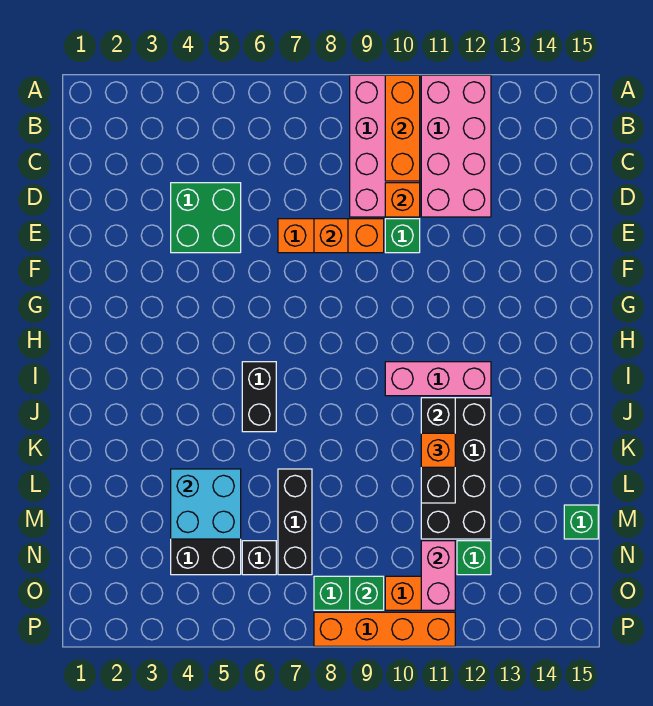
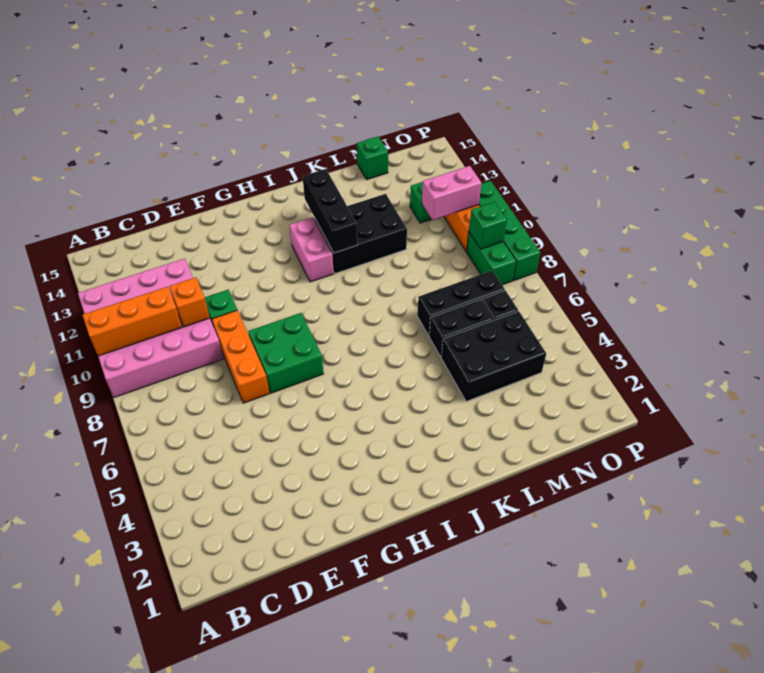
green brick D4:E5 level 1 -> green brick F7:G8 level 1
orange brick E8 level 2 -> none
black brick I6:J6 level 1 -> black brick L6:M6 level 1
pink brick I10:I12 level 1 -> pink brick I11:I12 level 1
black brick J11:M12 level 1 -> black brick J11:L12 level 1
black brick J11:L11 level 2 -> black brick J11:J13 level 2
orange brick K11 level 3 -> none
cyan brick L4:M5 level 2 -> none
orange brick P8:P11 level 1 -> green brick P8:P11 level 1

